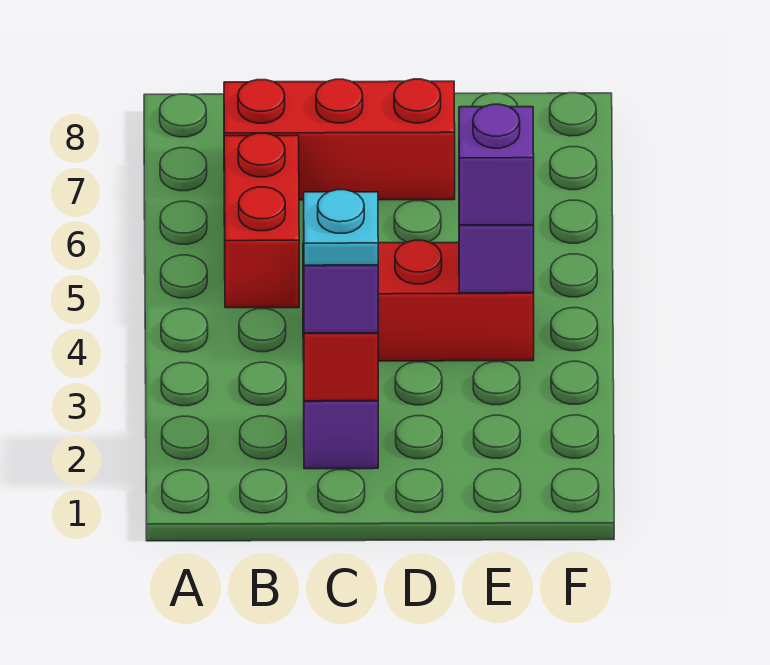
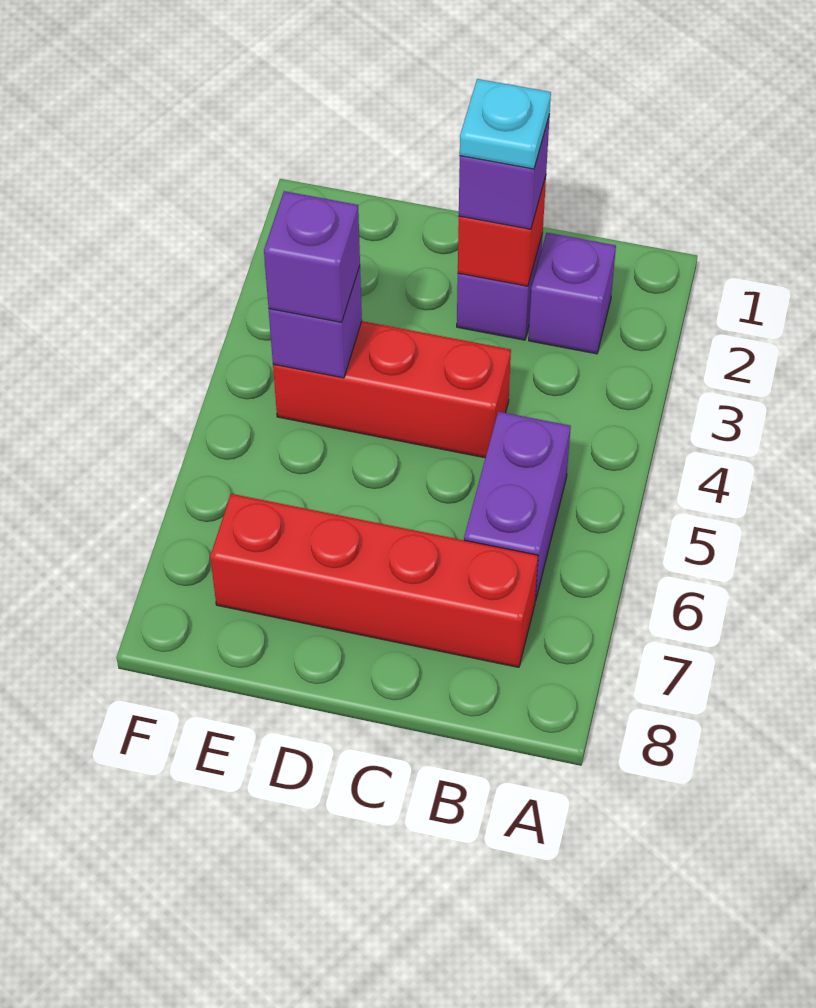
none -> purple brick B2 level 1
red brick B5:B6 level 1 -> purple brick B5:B6 level 1
red brick B7:D7 level 1 -> red brick B7:E7 level 1

